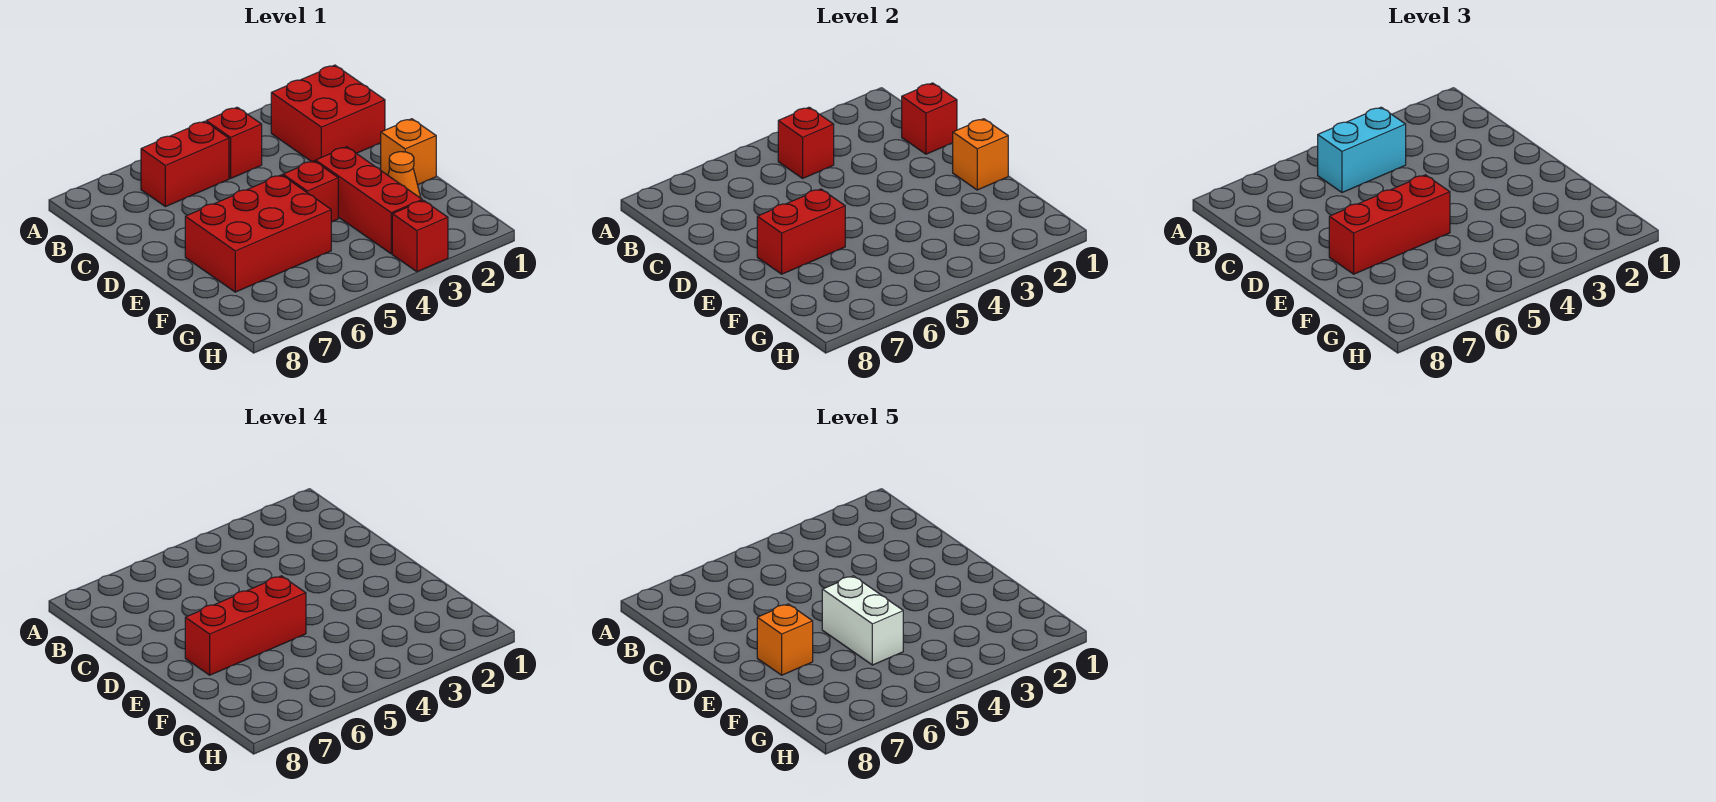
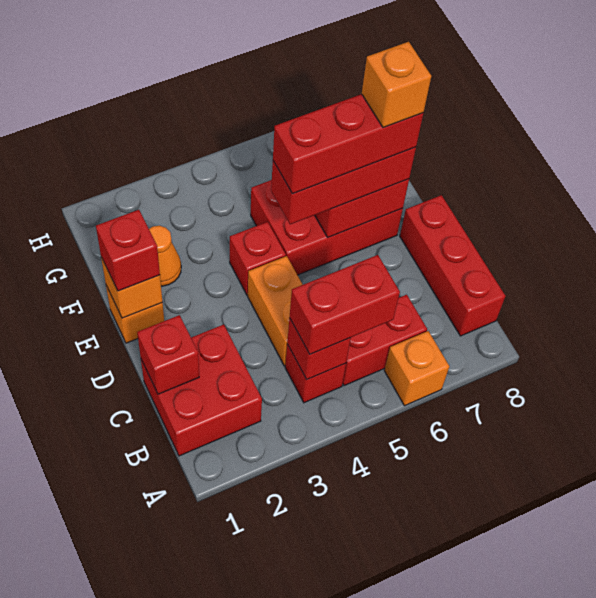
none -> orange brick A6 level 1
cyan brick B4:B5 level 3 -> red brick B4:B5 level 3
none -> orange brick C4:D4 level 1
red brick E3:G3 level 1 -> red brick B8:D8 level 1
white brick E5:F5 level 5 -> none
red brick H3 level 1 -> red brick E1 level 3

